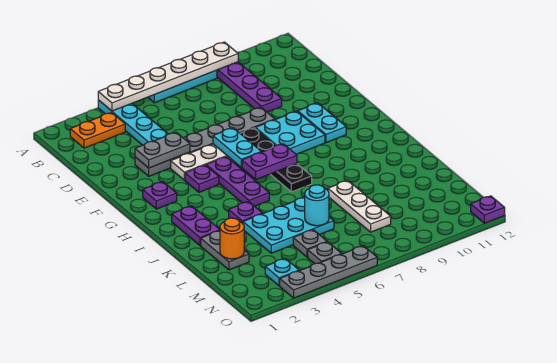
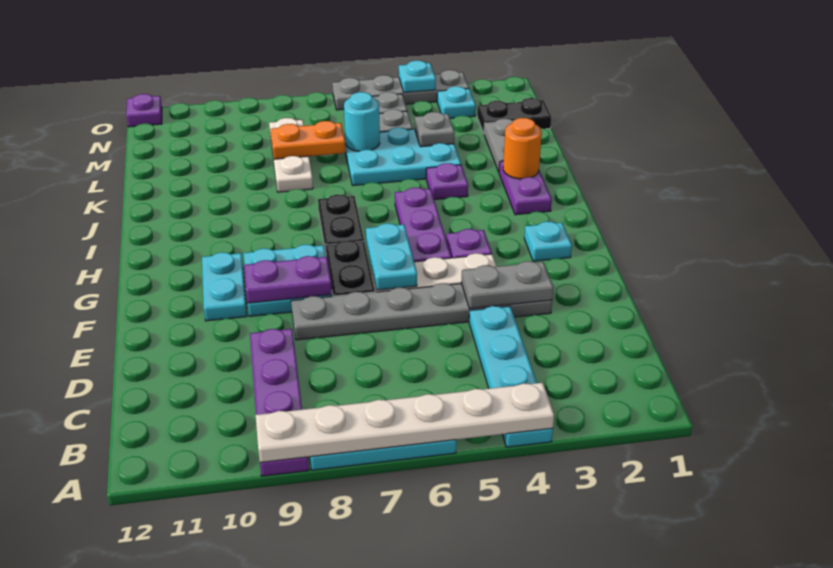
orange plate B2:B3 level 1 -> orange plate L7:L8 level 2
purple plate G2 level 1 -> cyan plate G2 level 1
purple plate H6:H7 level 2 -> purple plate F8:F9 level 2
orange round brick L2 level 2 -> orange round brick J2 level 2
none -> grey plate L4 level 2
none -> black plate M1:M2 level 1
none -> cyan plate O4 level 2

